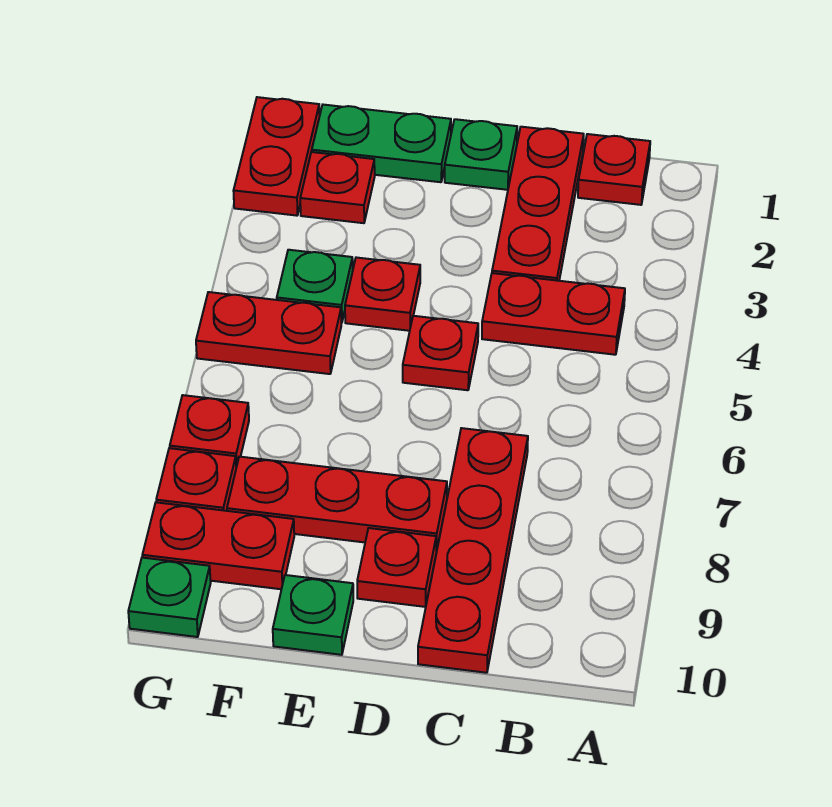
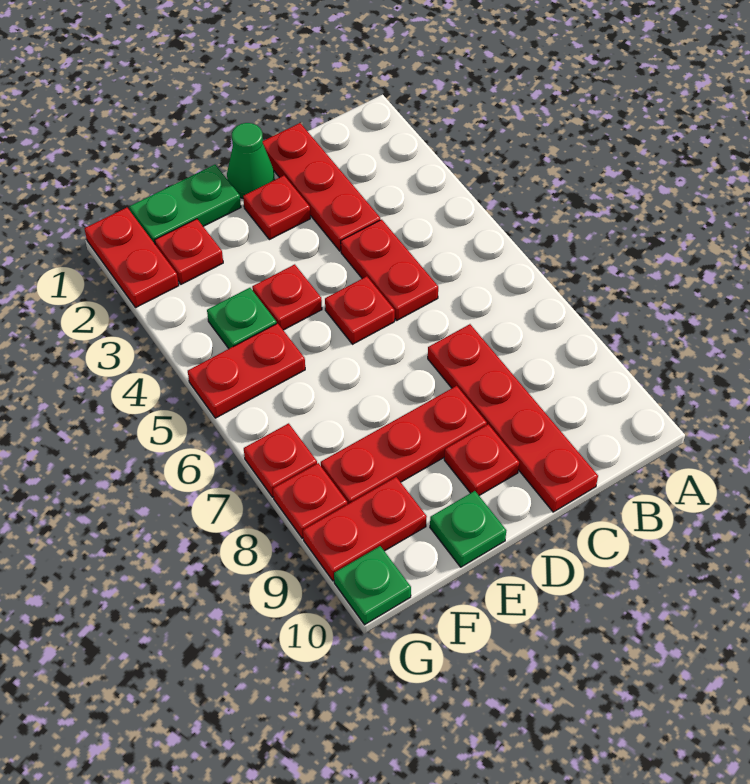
red plate B1 level 1 -> red plate D2 level 1
red plate B4:C4 level 1 -> red plate C4:C5 level 1
green plate D1 level 1 -> green cone D1 level 1

